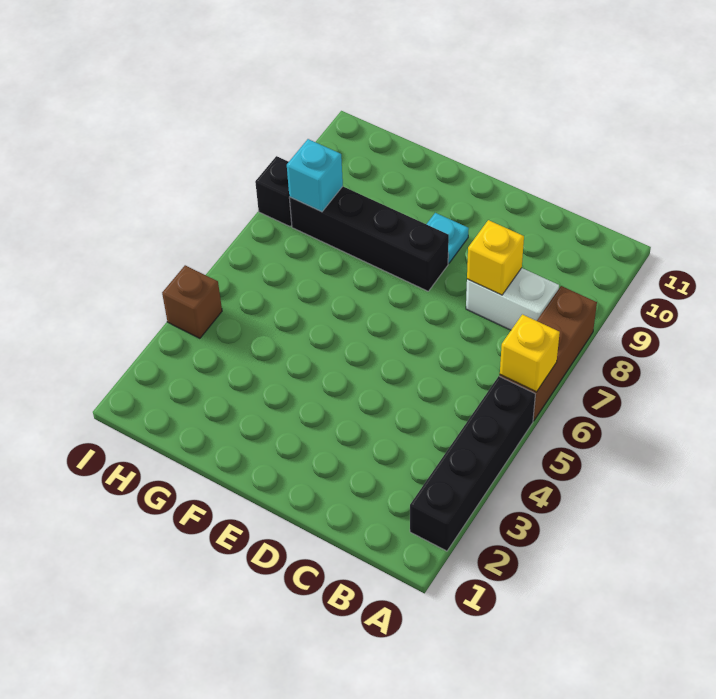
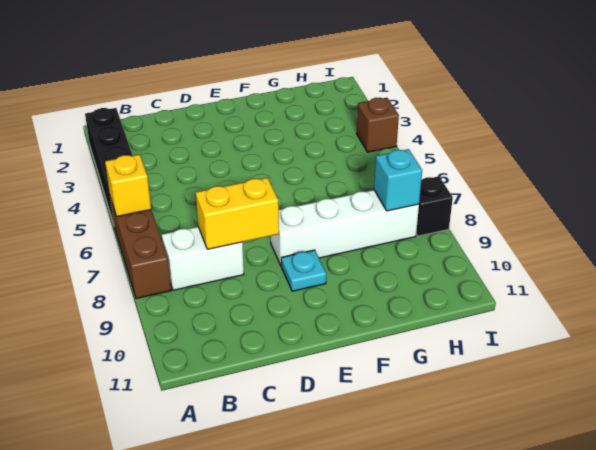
yellow brick C8 level 2 -> yellow brick C8:D8 level 2
black brick E8:H8 level 1 -> white brick E8:H8 level 1

